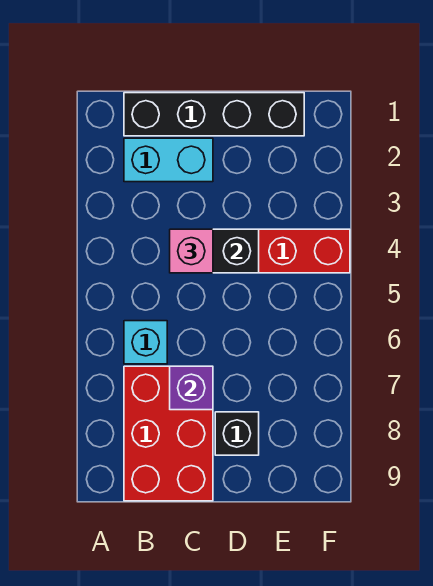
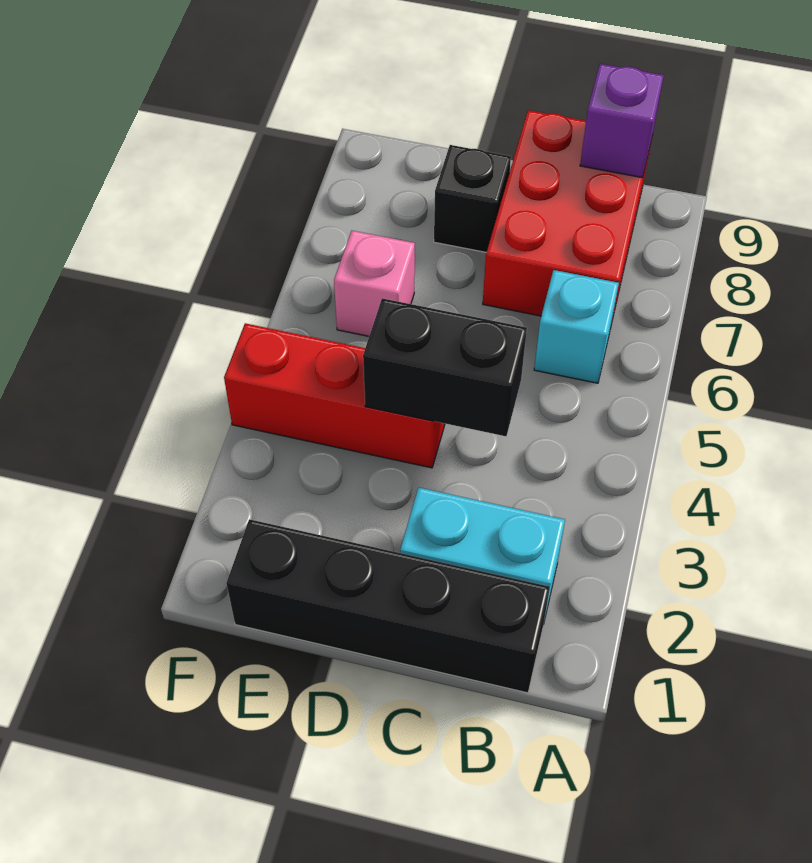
pink brick C4 level 3 -> pink brick E6 level 1
purple brick C7 level 2 -> purple brick B9 level 2

